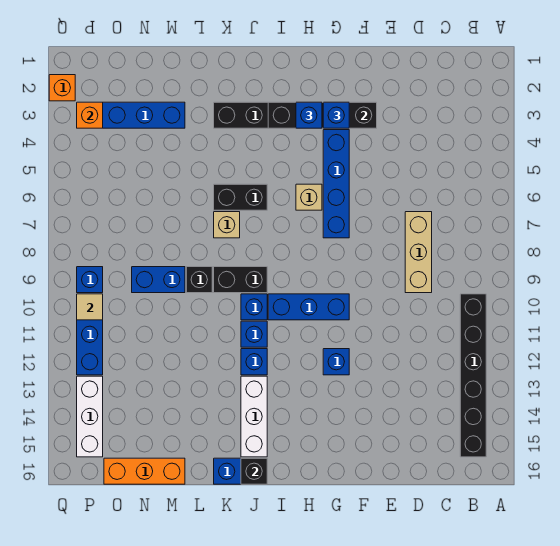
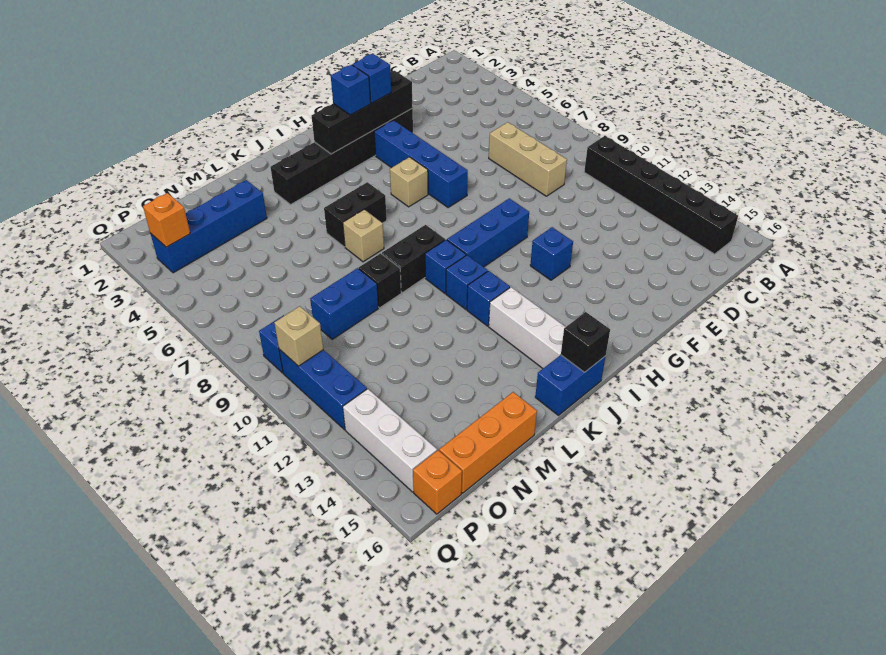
tan tile P10 level 2 -> tan brick P10 level 2
orange brick Q2 level 1 -> orange brick P16 level 1

